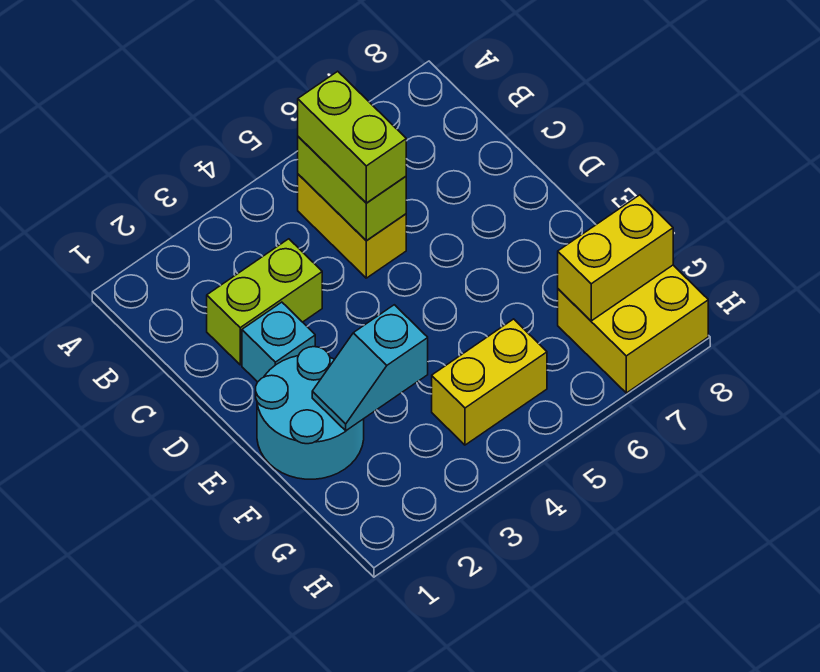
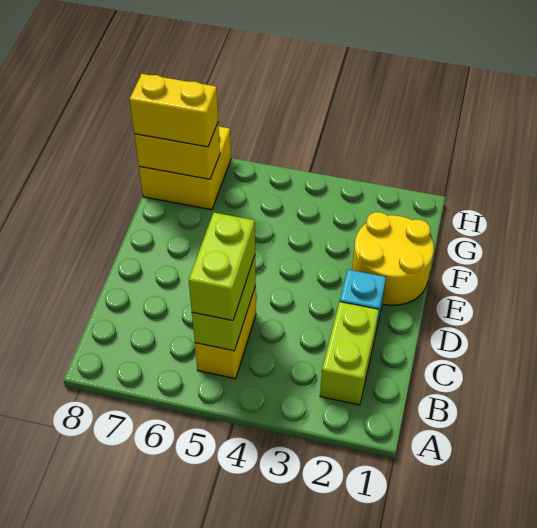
lime brick C2:C3 level 1 -> lime brick B2:C2 level 1
cyan round brick E1:F2 level 1 -> yellow round brick E1:F2 level 1
cyan slope F2:F3 level 2 top 3 -> none
yellow brick G4:G5 level 1 -> yellow brick G7:G8 level 3

